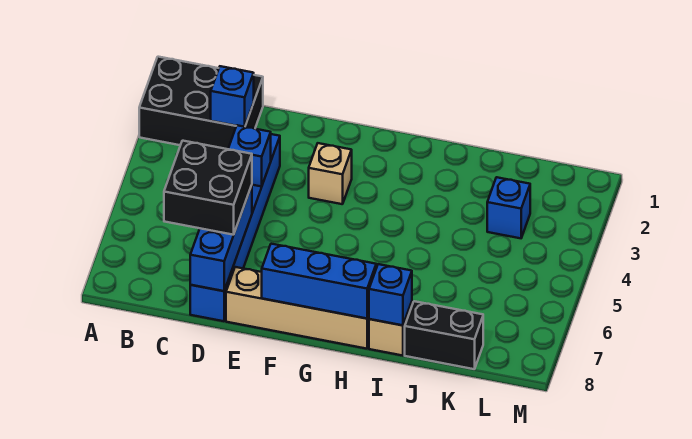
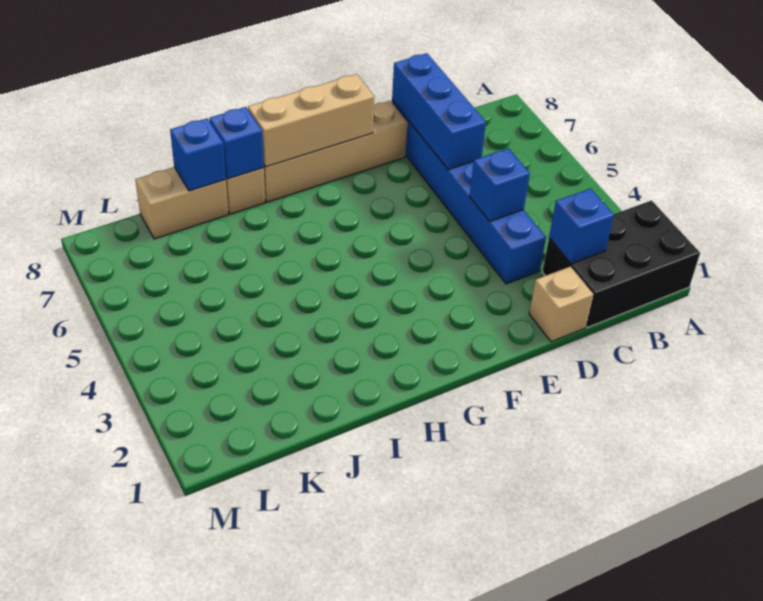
black brick C6:D7 level 3 -> none
tan brick F3 level 1 -> tan brick D1 level 1
blue brick F8:H8 level 2 -> tan brick F8:H8 level 2
black brick J8:K8 level 1 -> tan brick J8:K8 level 1
blue brick K3 level 1 -> blue brick J8 level 2

